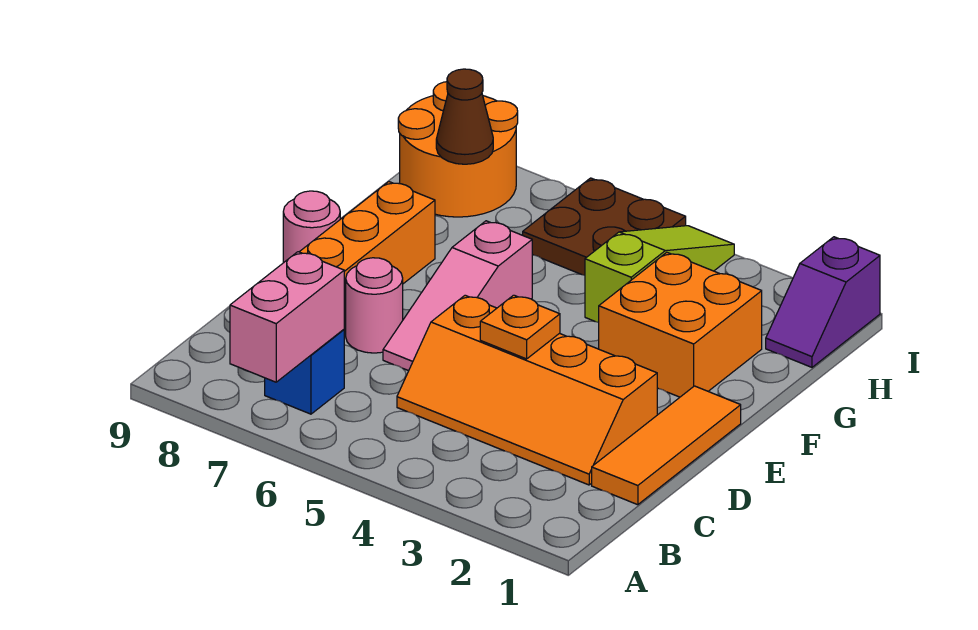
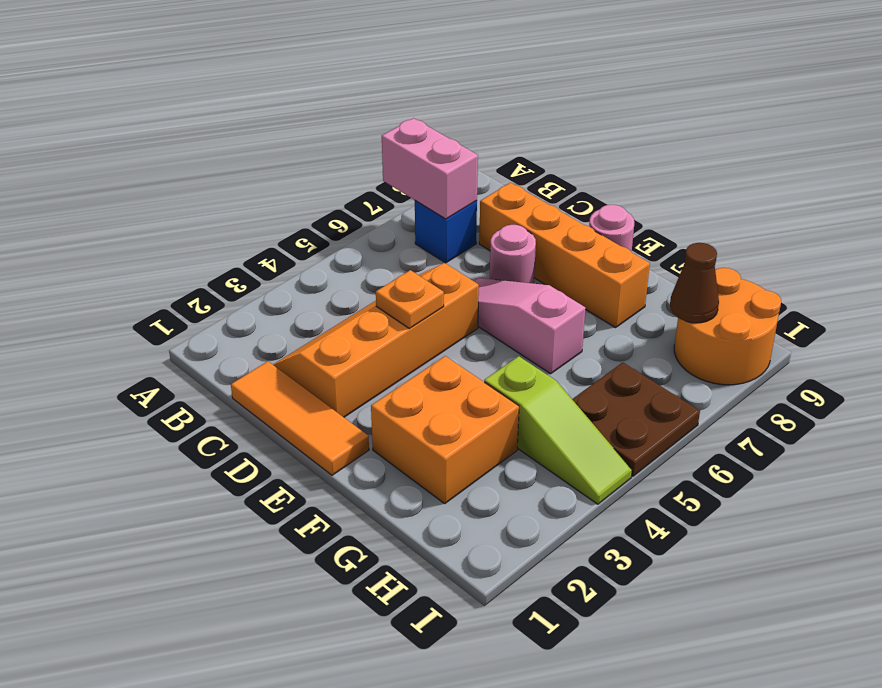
purple slope H1:I1 level 1 top I -> none

